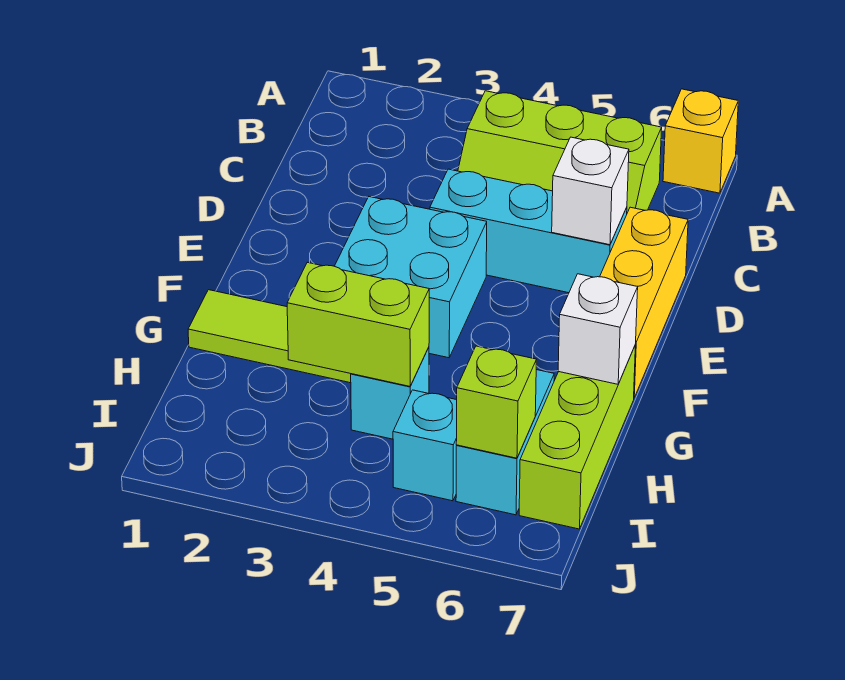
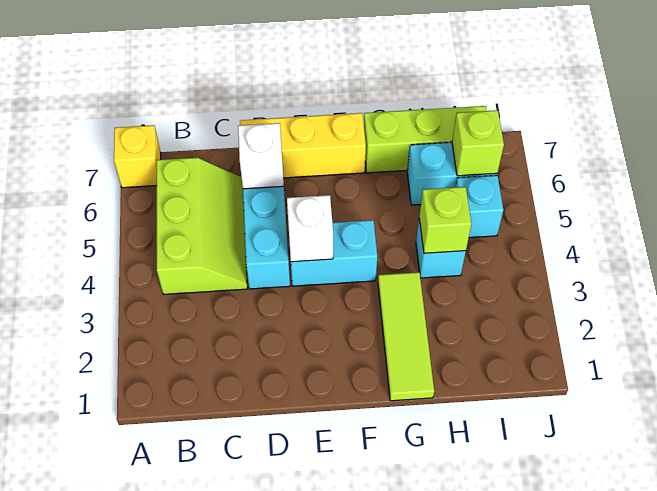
cyan brick E3:F4 level 1 -> cyan brick E4:F4 level 1
white brick G7 level 2 -> white brick E4 level 2
lime brick H3:H4 level 2 -> lime brick H4 level 2

